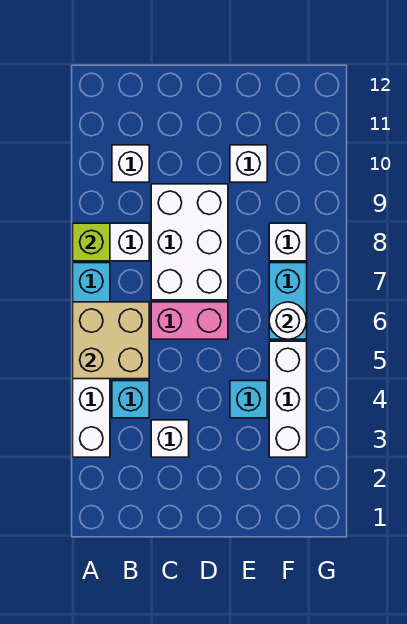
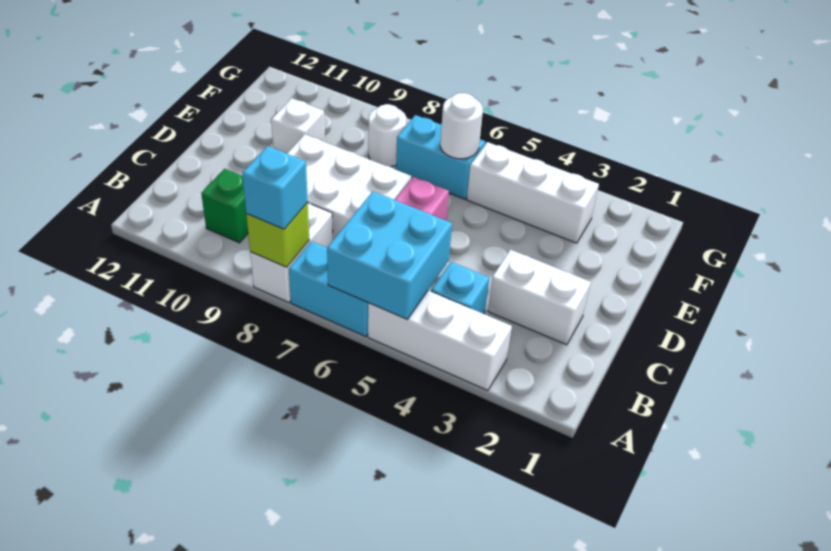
tan brick A5:B6 level 2 -> cyan brick A5:B6 level 2
white brick B10 level 1 -> green brick B10 level 1
white brick C3 level 1 -> white brick C2:C3 level 1
cyan brick E4 level 1 -> cyan brick A8 level 3
white brick F8 level 1 -> white round brick F8 level 1

